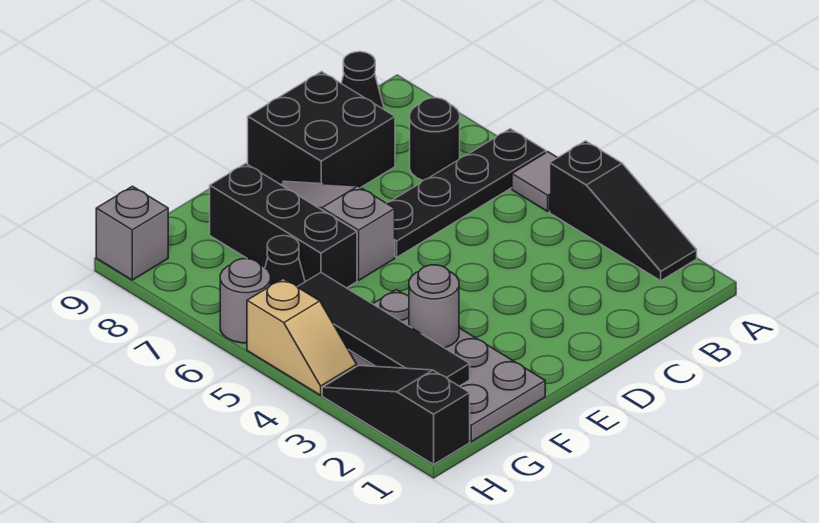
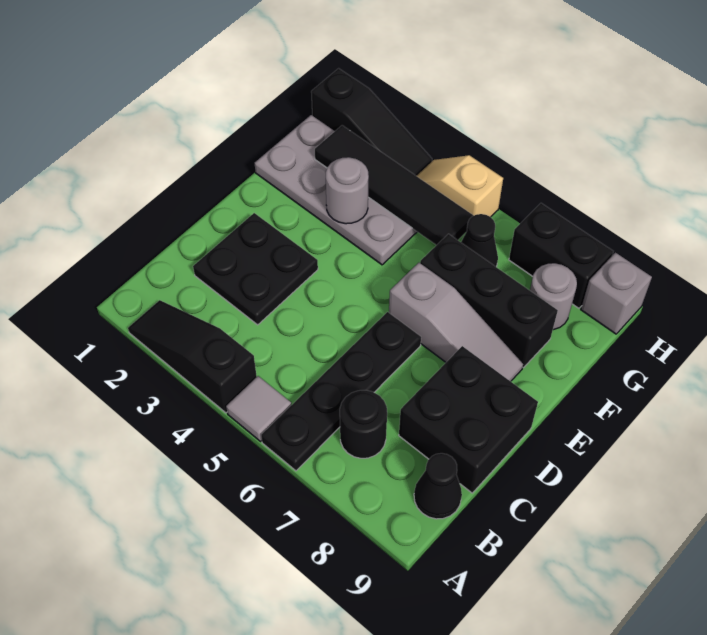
none -> black plate C2:D3 level 1
grey round brick H6 level 1 -> grey round brick G8 level 1
none -> black brick H7:H8 level 1

